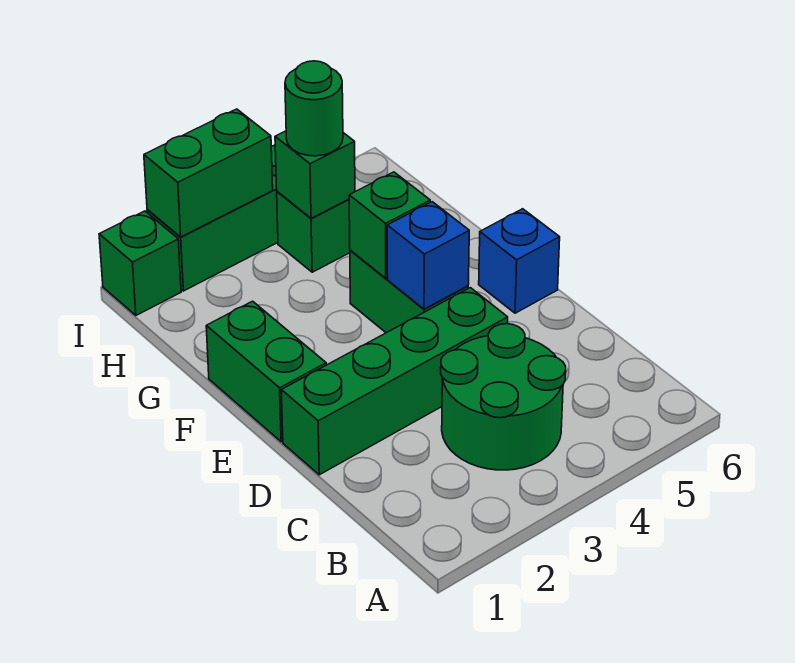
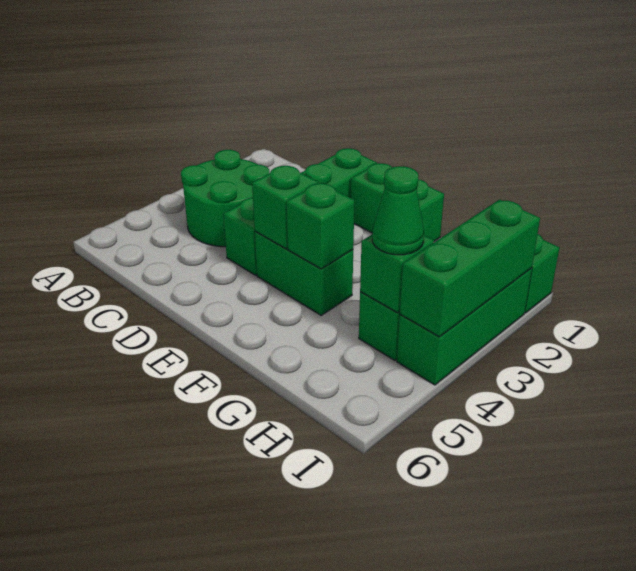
blue brick E4 level 2 -> green brick E4 level 2
blue brick E6 level 1 -> none
green round brick H4 level 3 -> green cone H4 level 3
green brick I2:I3 level 2 -> green brick I2:I4 level 2

